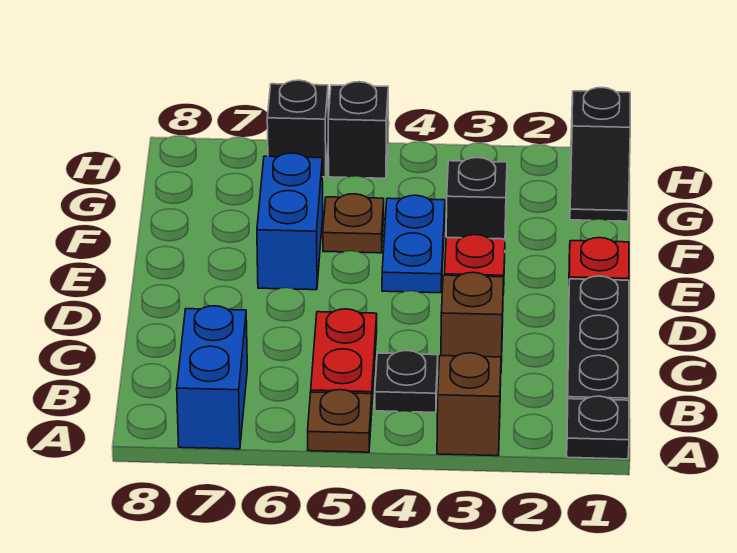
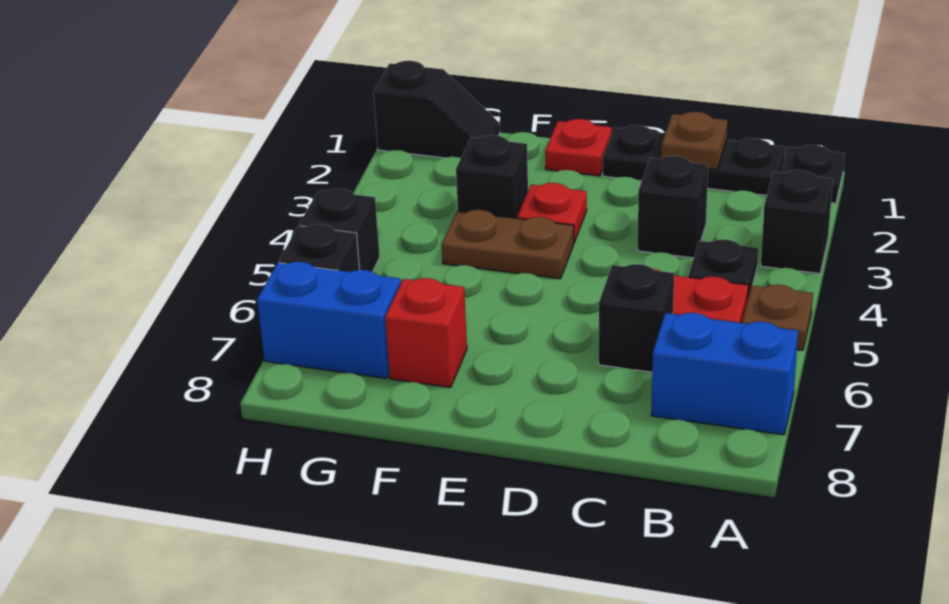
brown brick A3 level 1 -> black brick A3 level 1
brown brick C3 level 1 -> black brick C3 level 1
none -> black brick C6 level 1
blue plate E4:F4 level 1 -> brown plate E4:F4 level 1
blue brick E6:F6 level 1 -> blue brick G7:H7 level 1
brown plate F5 level 1 -> brown plate C1 level 2
none -> red brick F7 level 1

